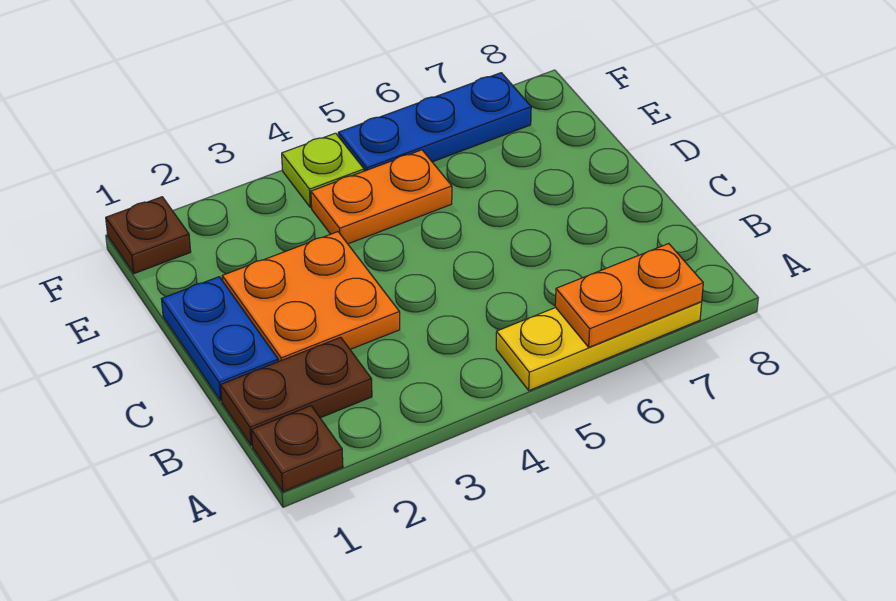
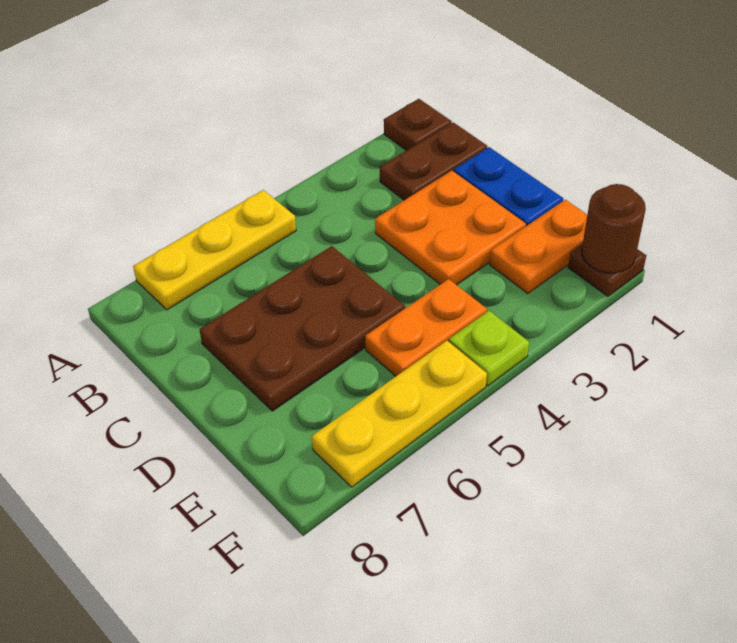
orange plate A6:A7 level 2 -> orange plate E1:E2 level 1
none -> brown plate C5:D7 level 1
none -> brown round brick F1 level 2
blue plate F5:F7 level 1 -> yellow plate F5:F7 level 1

